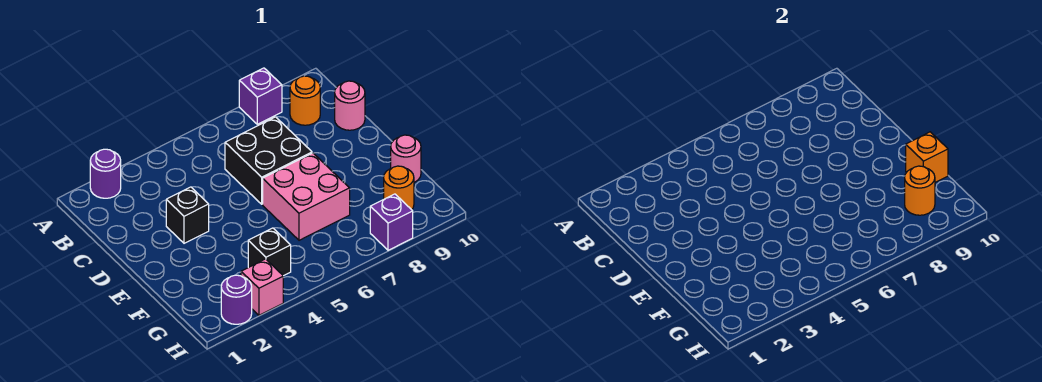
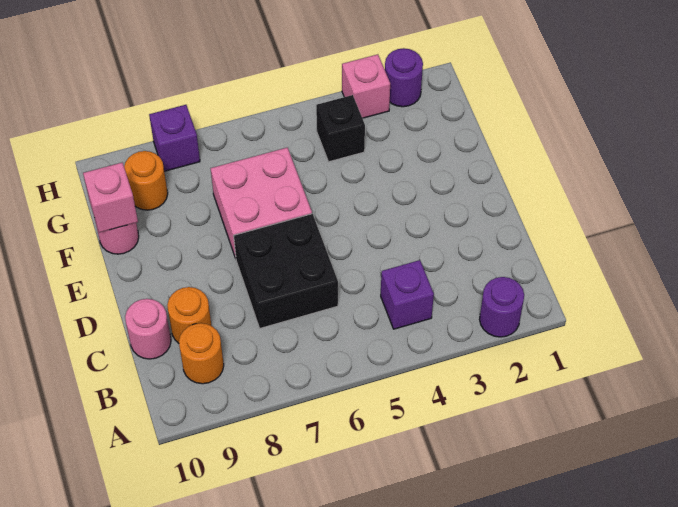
purple brick A8 level 1 -> purple brick B4 level 1
black brick D3 level 1 -> none
orange brick F10 level 2 -> pink brick F10 level 2
orange round brick G9 level 2 -> orange round brick C9 level 1

